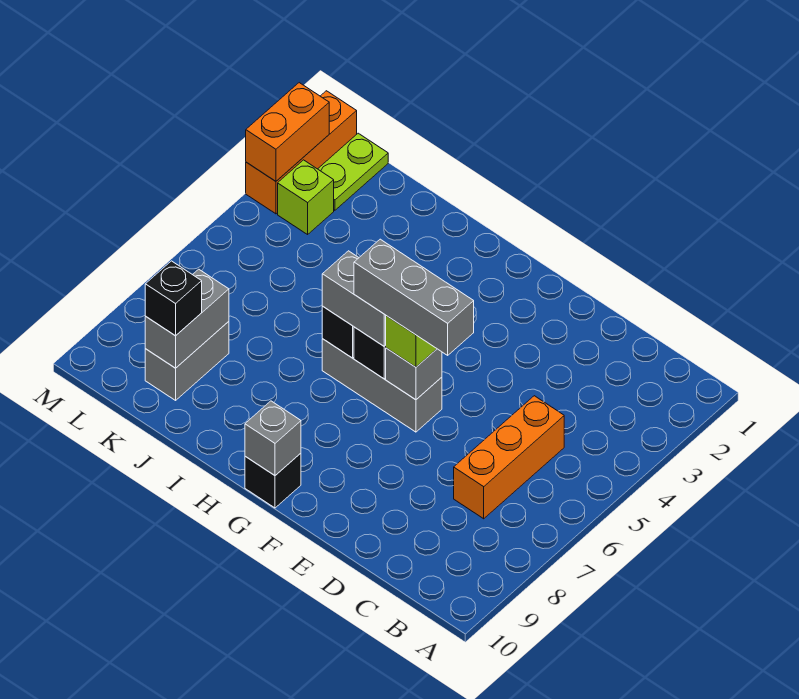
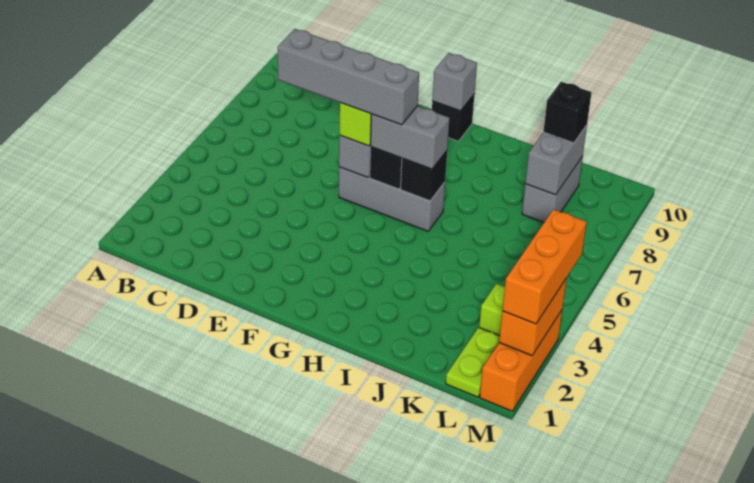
orange brick C5:C7 level 1 -> orange brick M2:M4 level 3
grey brick E6:G6 level 4 -> grey brick D6:G6 level 4

